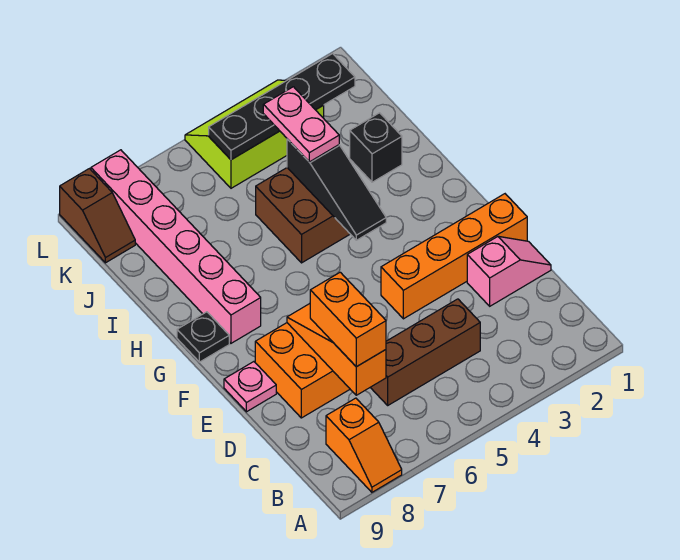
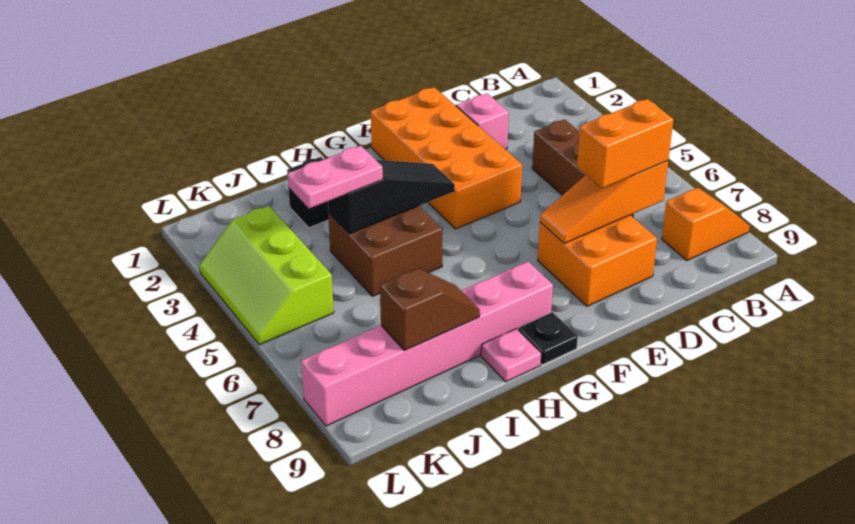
orange brick E1:E4 level 1 -> orange brick E1:F4 level 1
pink plate E9 level 1 -> pink plate H9 level 1
black plate K2:K5 level 2 -> none
brown slope K9:L9 level 1 top L -> brown slope I8:J8 level 2 top J

